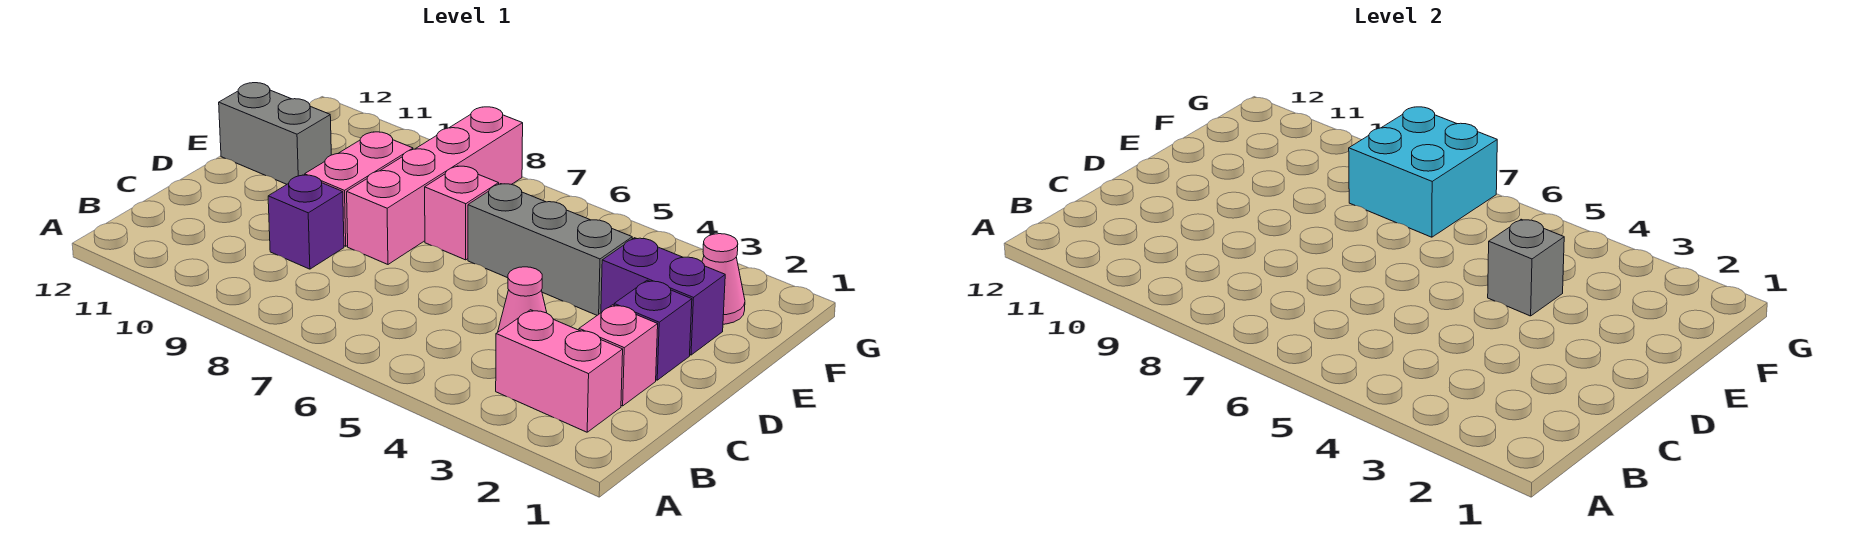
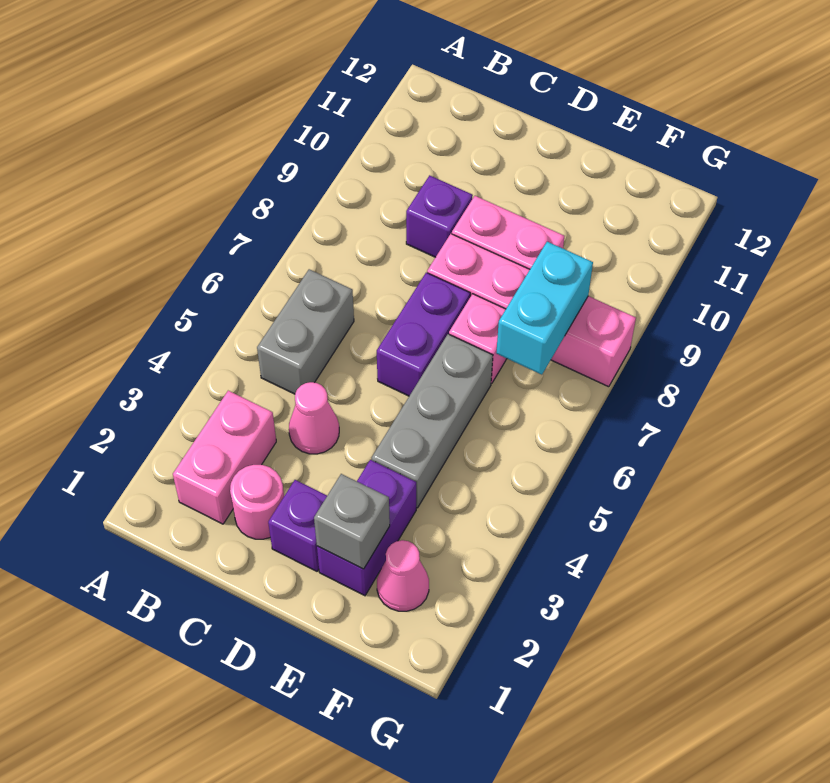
pink brick C2 level 1 -> pink round brick C2 level 1
none -> purple brick D6:D7 level 1
grey brick E4 level 2 -> grey brick E2 level 2
grey brick E11:E12 level 1 -> grey brick B5:B6 level 1
cyan brick F7:G8 level 2 -> cyan brick F7:F8 level 2

